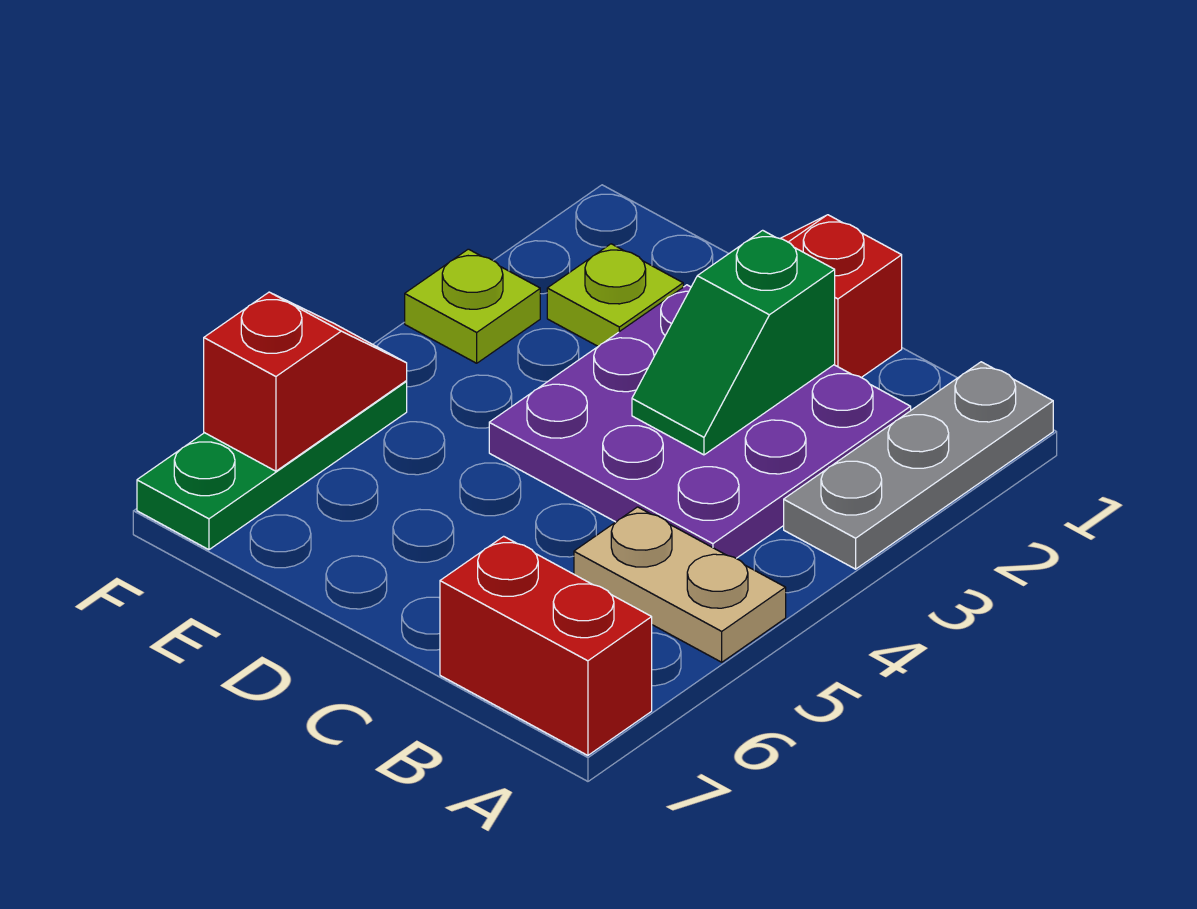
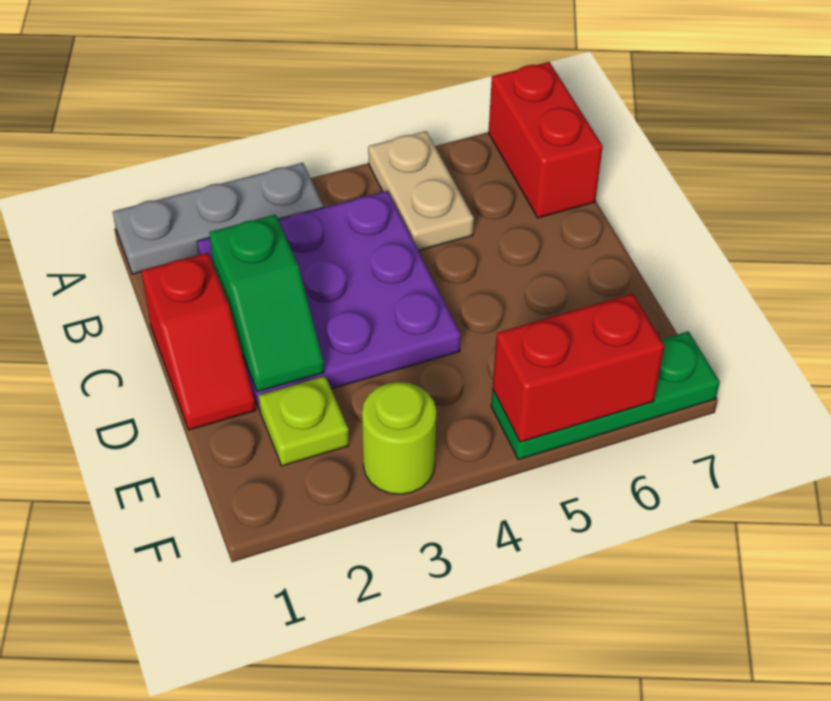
green slope C2:C3 level 2 top 2 -> green slope C2:D2 level 2 top C
lime plate F3 level 1 -> lime round brick F3 level 1
red slope F5:F6 level 2 top 6 -> red brick F5:F6 level 2

